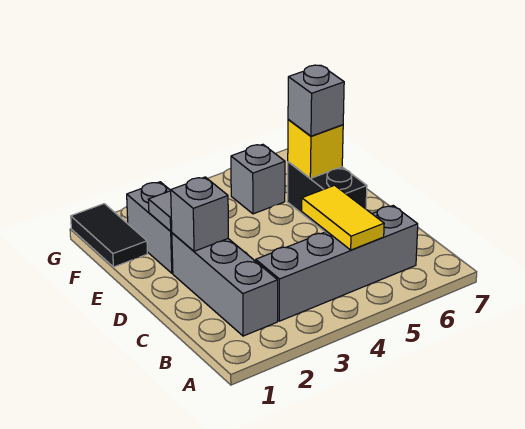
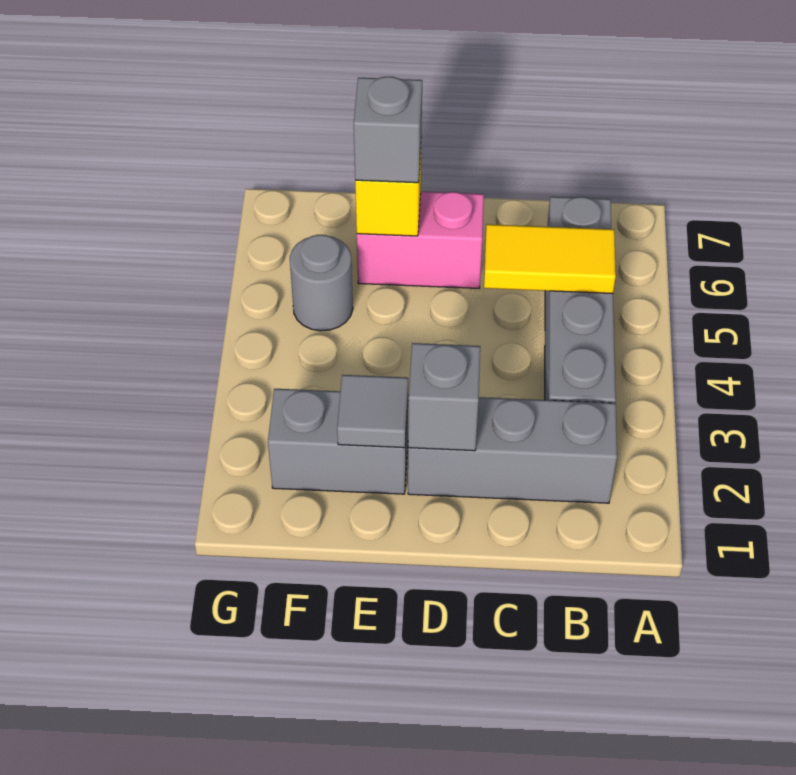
black brick D6:E6 level 1 -> pink brick D6:E6 level 1
black tile F1:G1 level 1 -> none
grey brick F5 level 1 -> grey round brick F5 level 1

